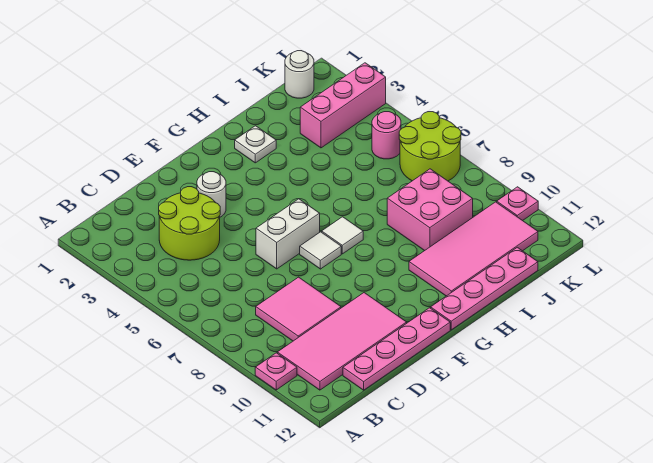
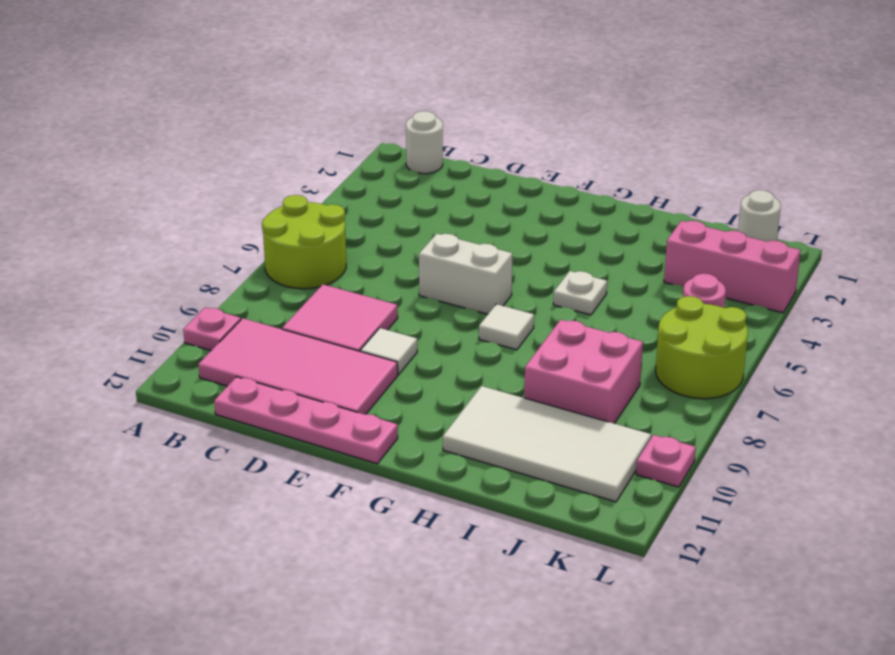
lime round brick C3:D4 level 1 -> lime round brick A6:B7 level 1
white round brick E3 level 1 -> white round brick B1 level 1
white tile F7 level 1 -> white tile E9 level 1
pink plate G12:J12 level 1 -> none
white plate H2 level 1 -> white plate H5 level 1
pink tile H10:K11 level 1 -> white tile H10:K11 level 1

